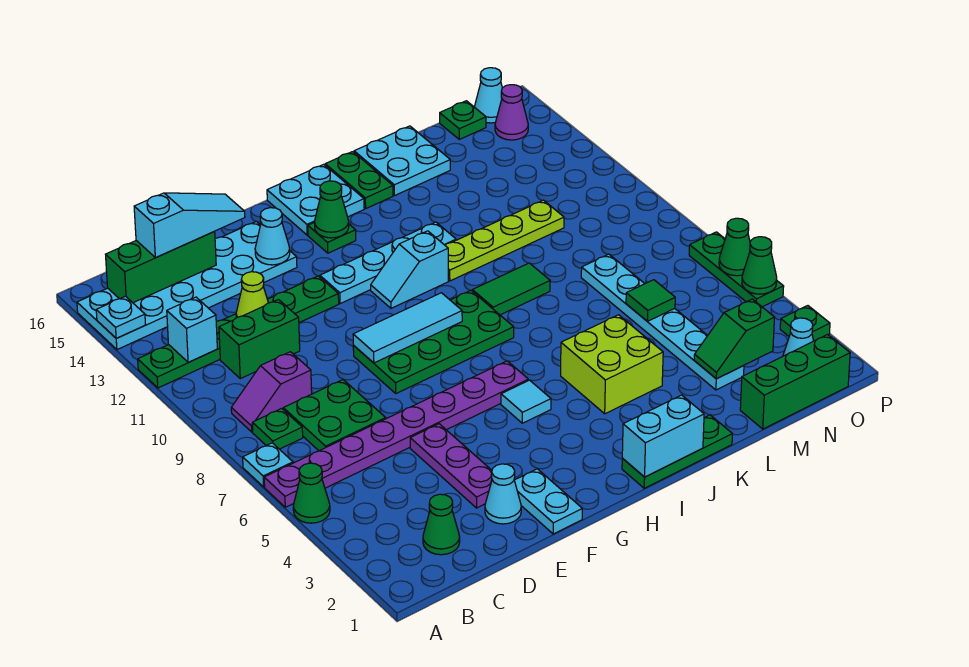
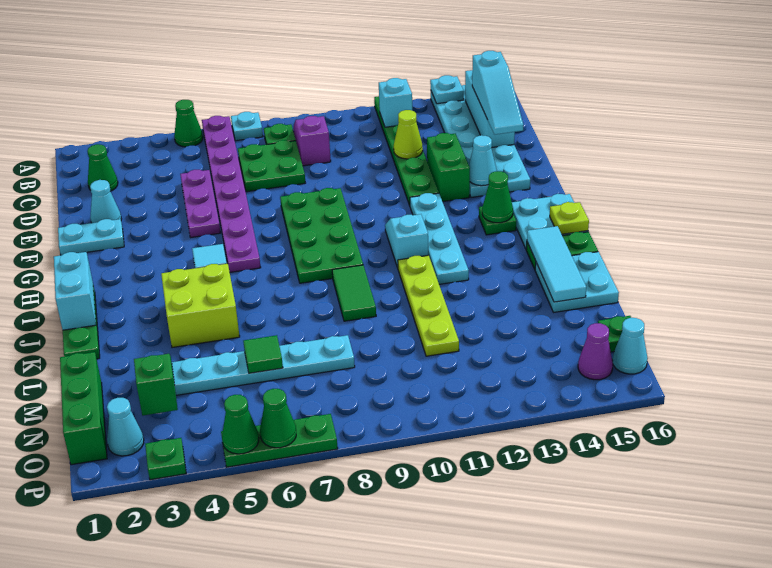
green brick B15:D15 level 2 -> cyan brick B15:D15 level 2
green brick C11:D11 level 1 -> green brick E13:F13 level 1
purple plate E3:E5 level 1 -> purple plate D5:F5 level 1
cyan tile F9:H9 level 2 -> cyan tile J15:L15 level 2
none -> lime plate I16 level 2

